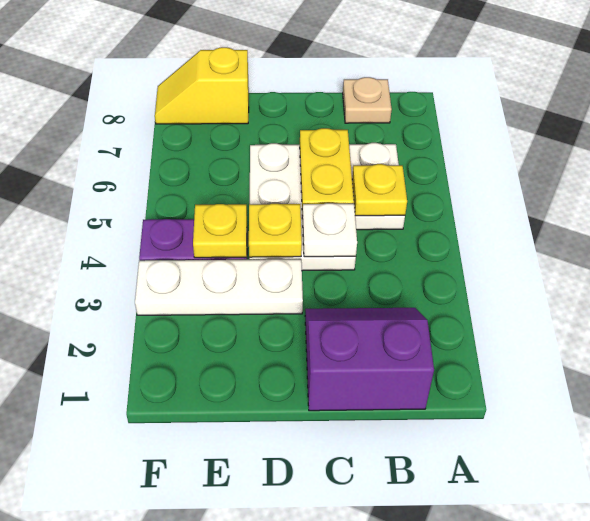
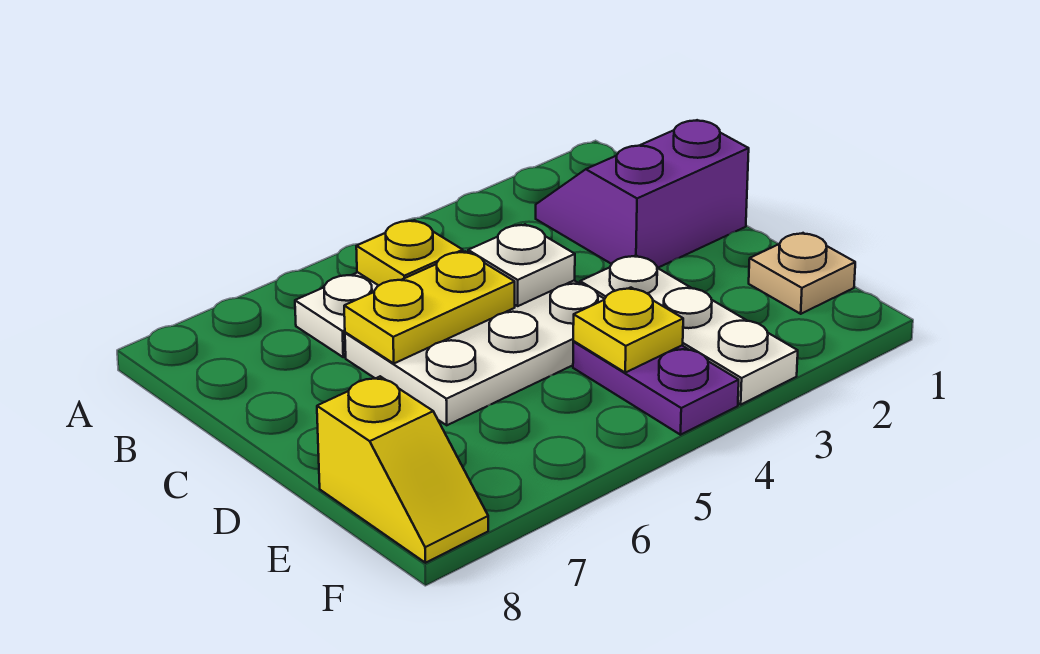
purple slope B1:C2 level 1 top 1 -> purple slope B1:C2 level 1 top C
tan plate B8 level 1 -> tan plate E1 level 1
yellow plate D4 level 2 -> none

